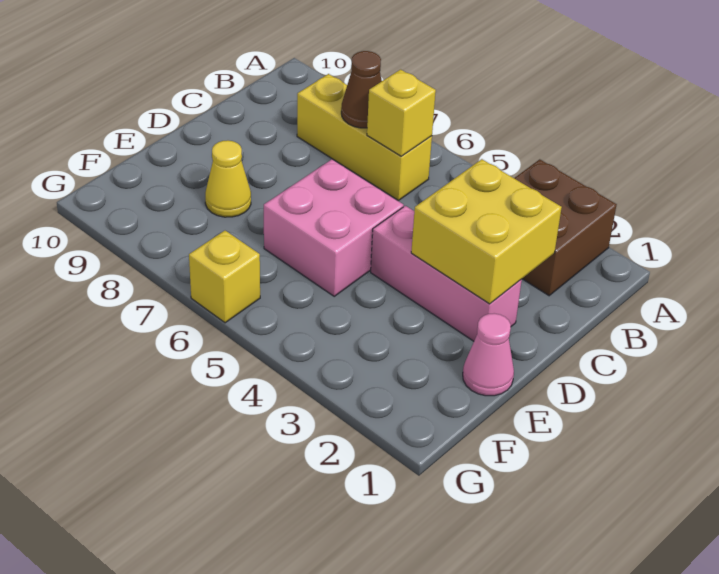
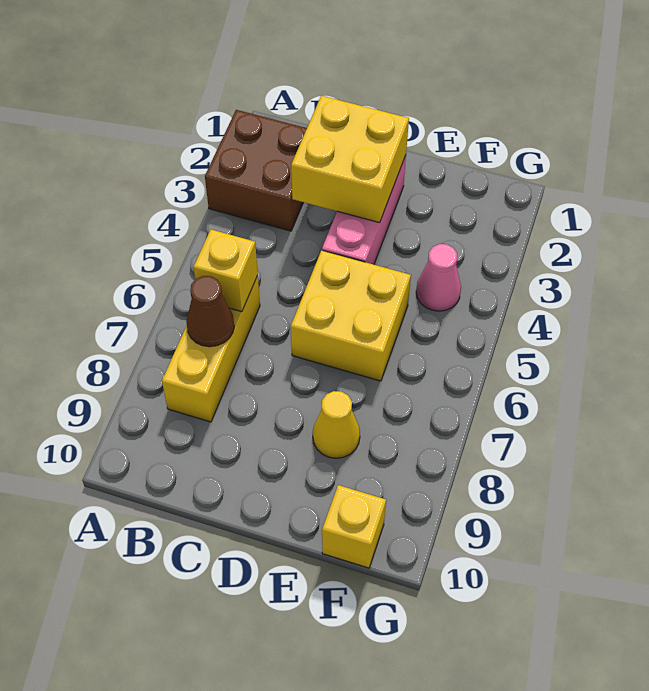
pink brick D5:E6 level 1 -> yellow brick D5:E6 level 1
pink cone E1 level 1 -> pink cone F4 level 1
yellow brick G6 level 1 -> yellow brick F10 level 1

